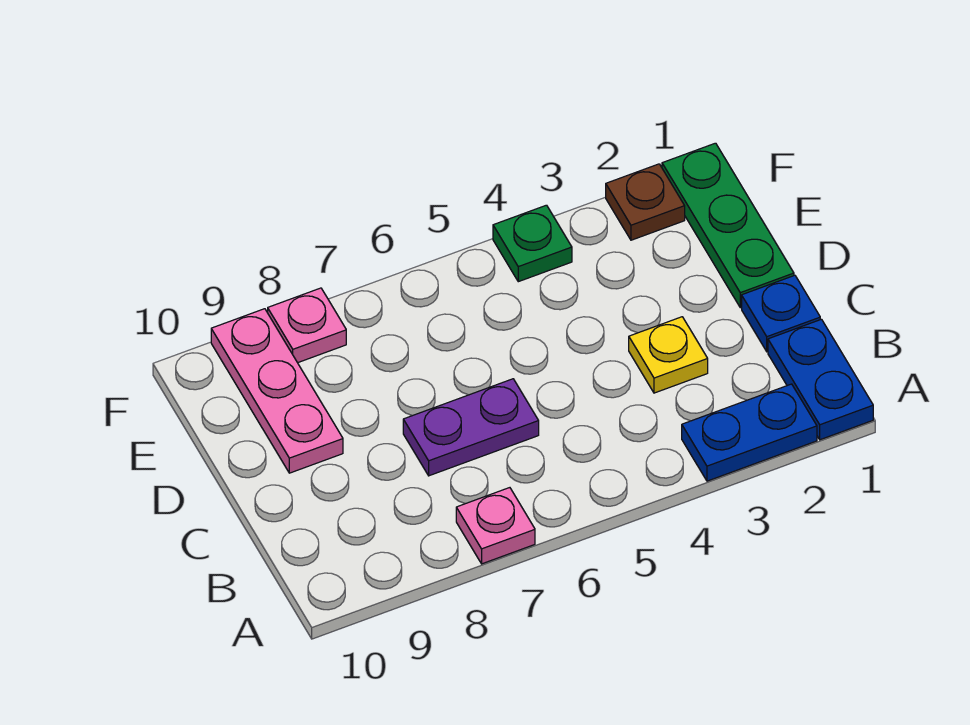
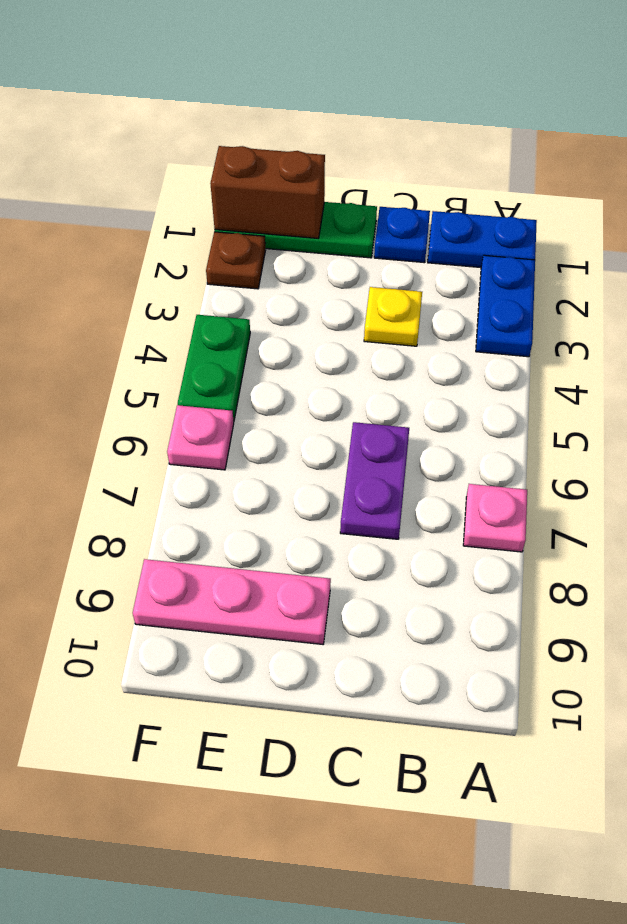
none -> brown brick E1:F1 level 2
green plate F4 level 1 -> green plate F4:F5 level 1
pink plate F8 level 1 -> pink plate F6 level 1

